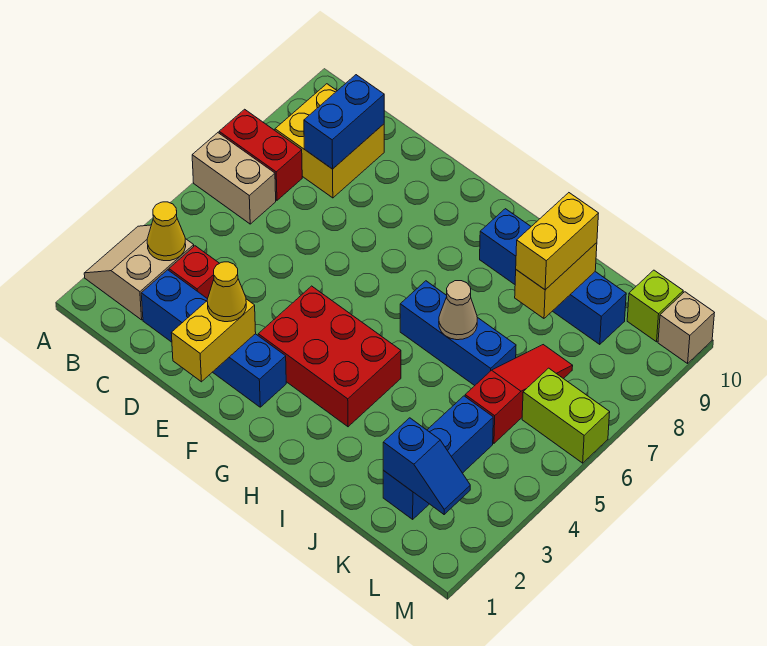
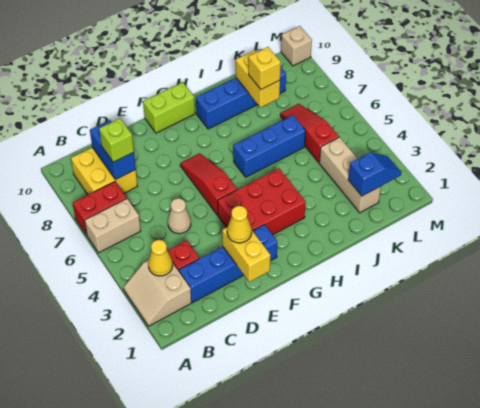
none -> red slope F5:F7 level 1 top 5
tan cone I6 level 2 -> tan cone D5 level 1
yellow brick J8:J9 level 3 -> yellow brick J8 level 3
blue brick K2:K4 level 1 -> tan brick K2:K4 level 1
lime brick L6:M6 level 1 -> lime brick F10:G10 level 1
lime brick L10 level 1 -> lime brick C8 level 3

